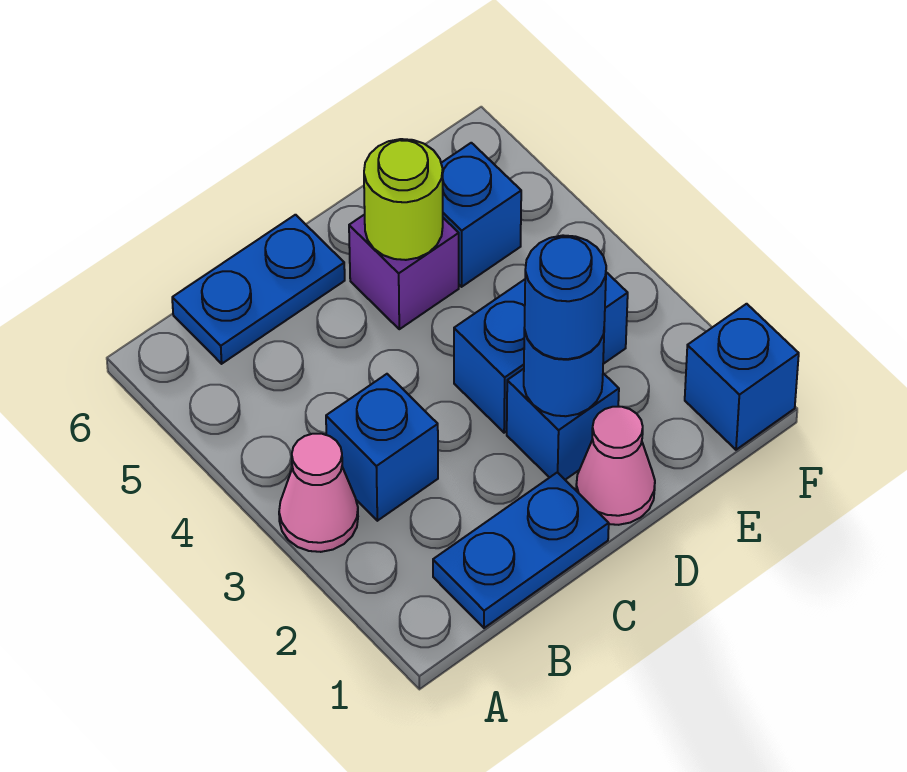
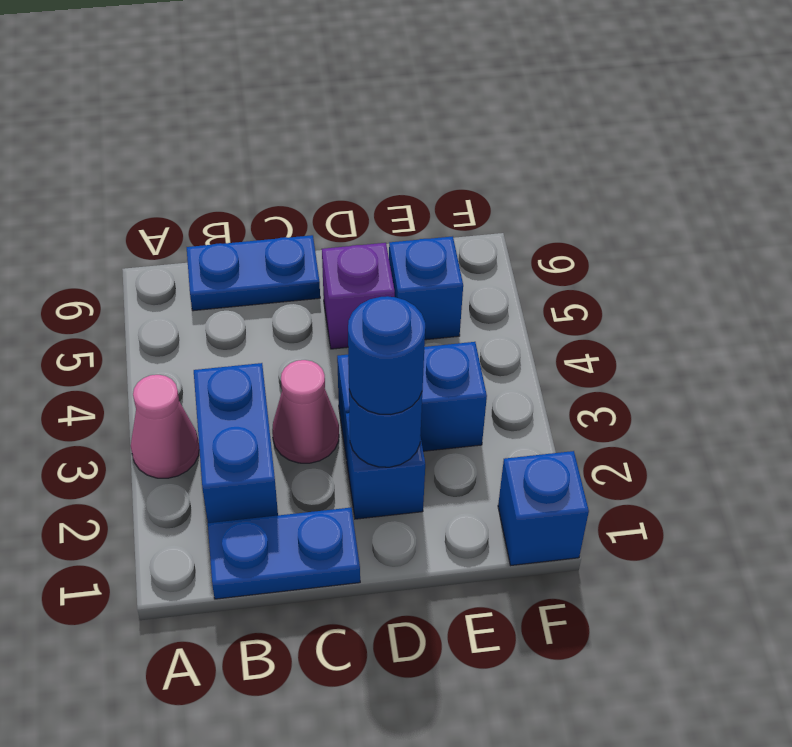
blue brick B3 level 1 -> blue brick B2:B3 level 1
pink cone D1 level 1 -> pink cone C3 level 1
lime round brick D5 level 2 -> none

